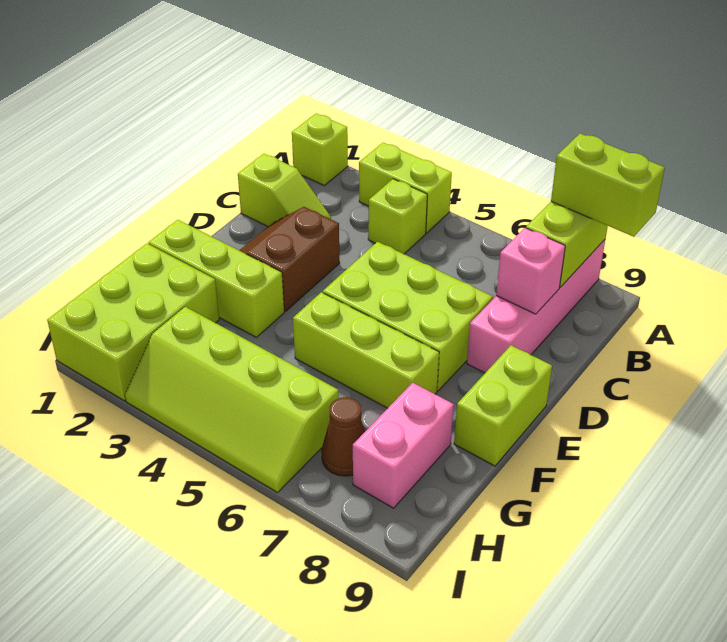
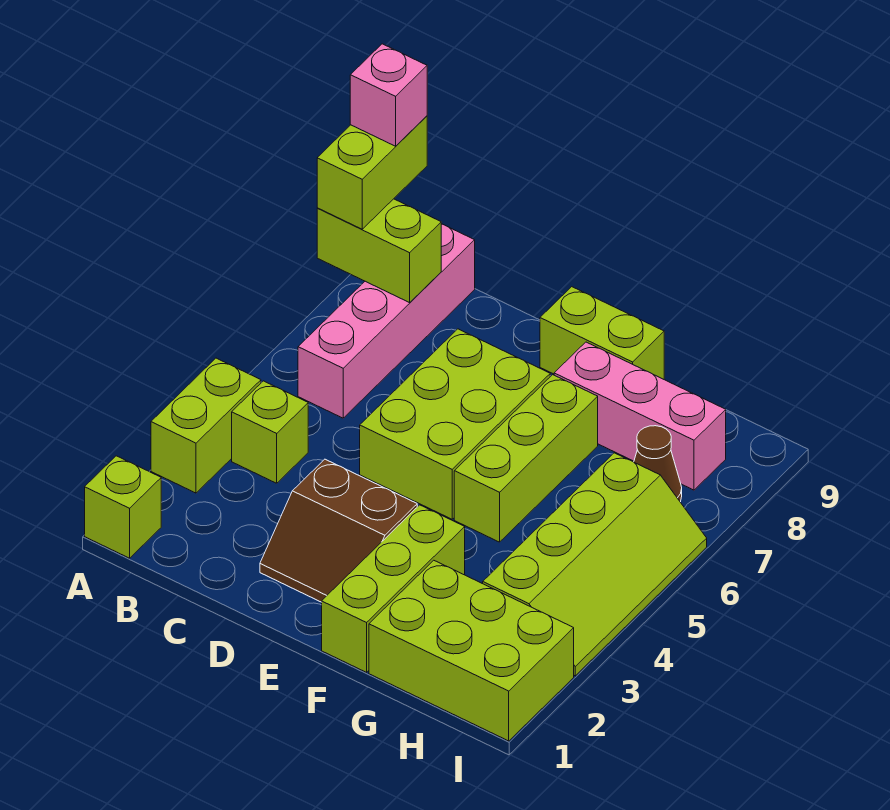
pink brick A8:D8 level 1 -> pink brick B6:B9 level 1
lime slope C1:C2 level 1 top 1 -> none
pink brick C8 level 2 -> pink brick A9 level 4
pink brick G8:H8 level 1 -> pink brick F8:H8 level 1

